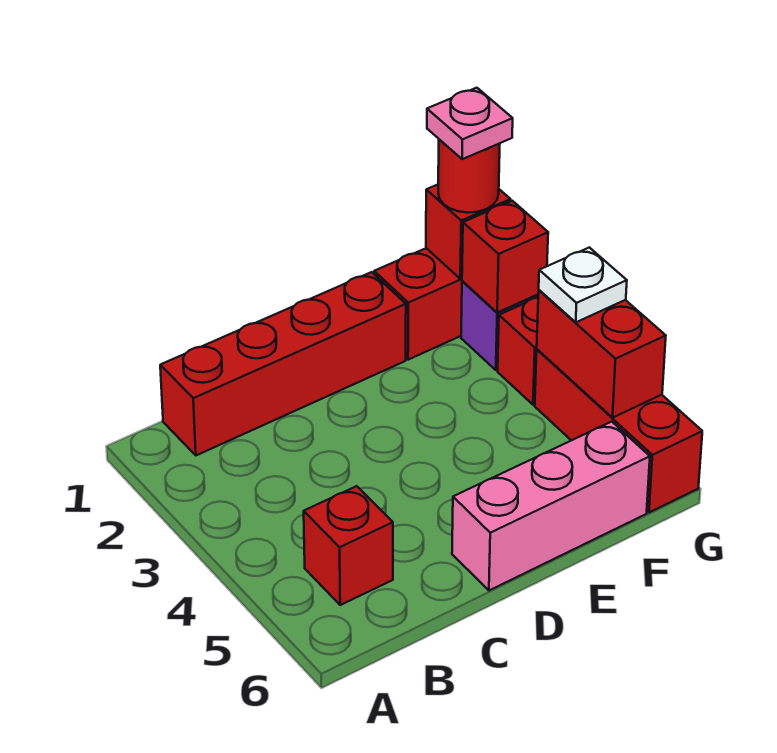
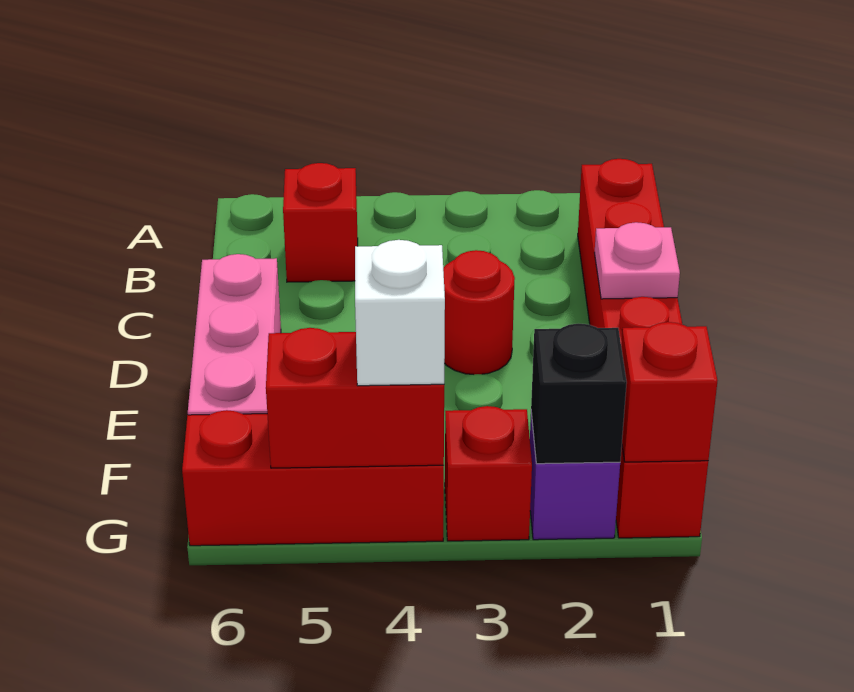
red round brick G1 level 3 -> red round brick D3 level 1
pink plate G1 level 4 -> pink plate D1 level 2
red brick G2 level 2 -> black brick G2 level 2
white plate G4 level 3 -> white brick G4 level 3

